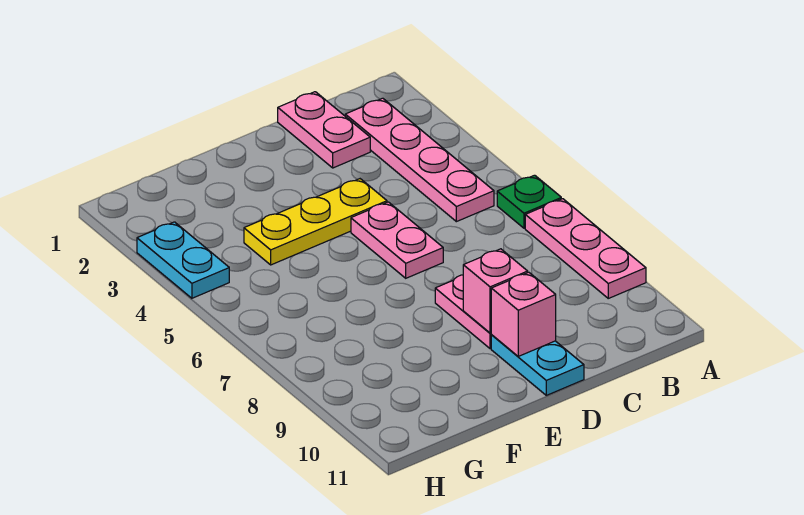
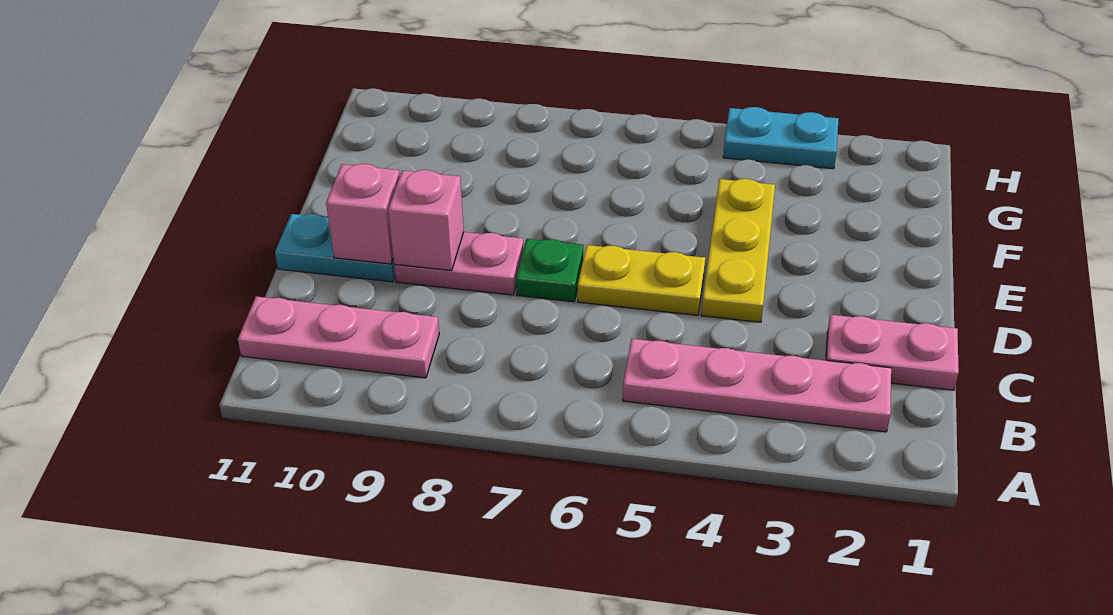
green plate A6 level 1 -> green plate D7 level 1
pink plate A7:A9 level 1 -> pink plate B9:B11 level 1
pink plate D5:D6 level 1 -> yellow plate D5:D6 level 1

